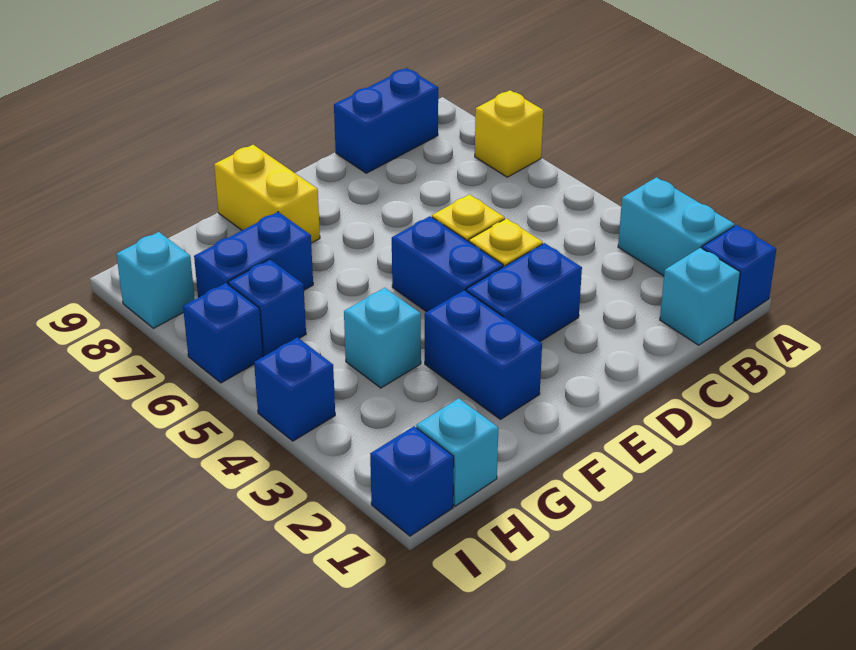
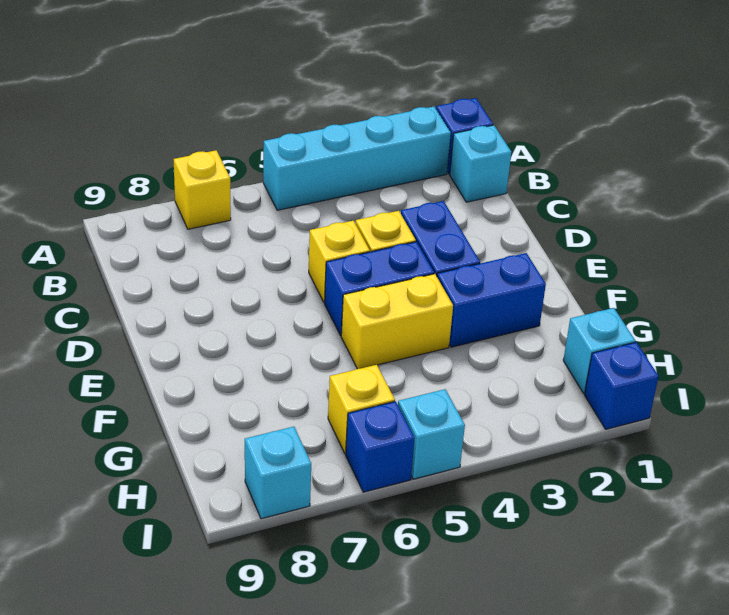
cyan brick A2:A3 level 1 -> cyan brick A2:A5 level 1
blue brick B9:C9 level 1 -> none
yellow brick F8:F9 level 1 -> yellow brick F4:F5 level 1
cyan brick G4 level 1 -> cyan brick I5 level 1
blue brick G7:H7 level 1 -> none
blue brick H6 level 1 -> yellow brick H6 level 1
blue brick I4 level 1 -> none

